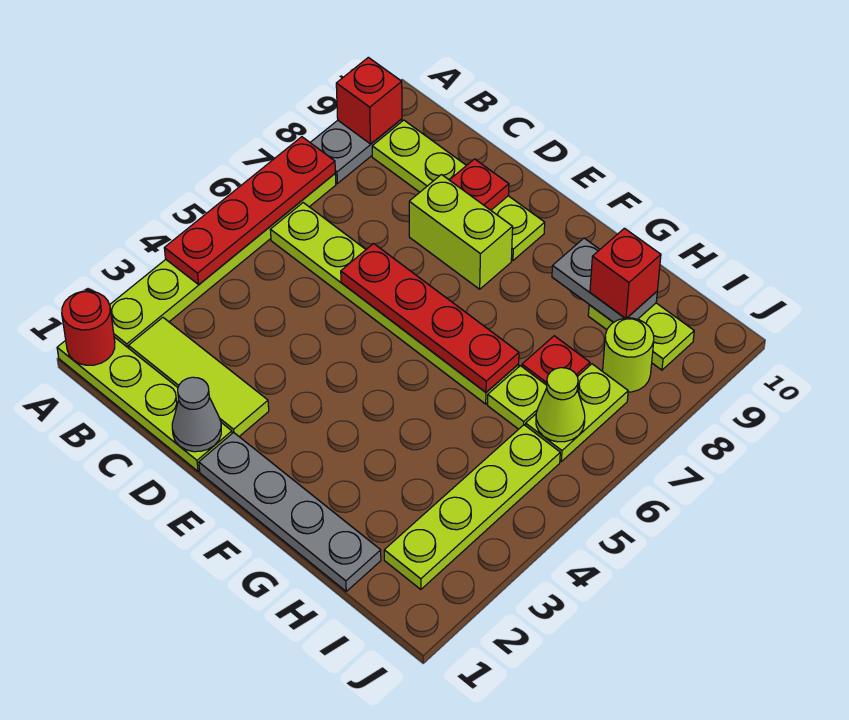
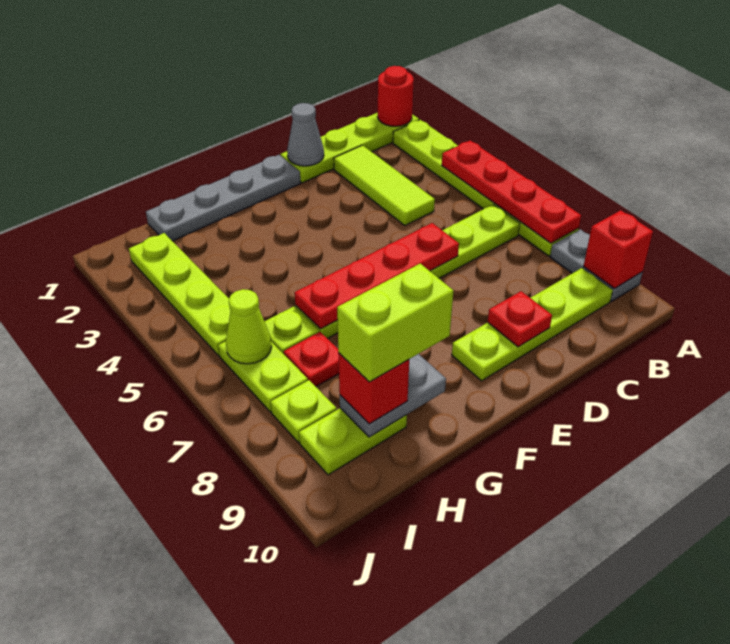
lime tile B2:D2 level 1 -> lime tile C2:C4 level 1
lime brick D8:E8 level 1 -> lime brick G9:H9 level 4
lime round brick I8 level 1 -> lime plate I8 level 1

